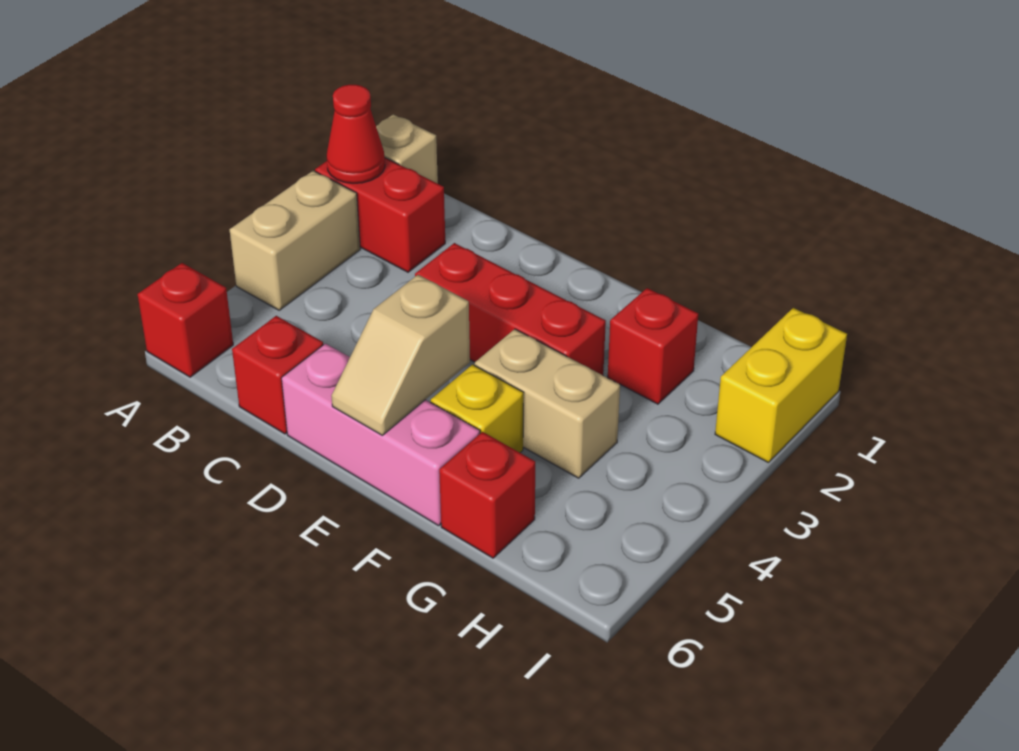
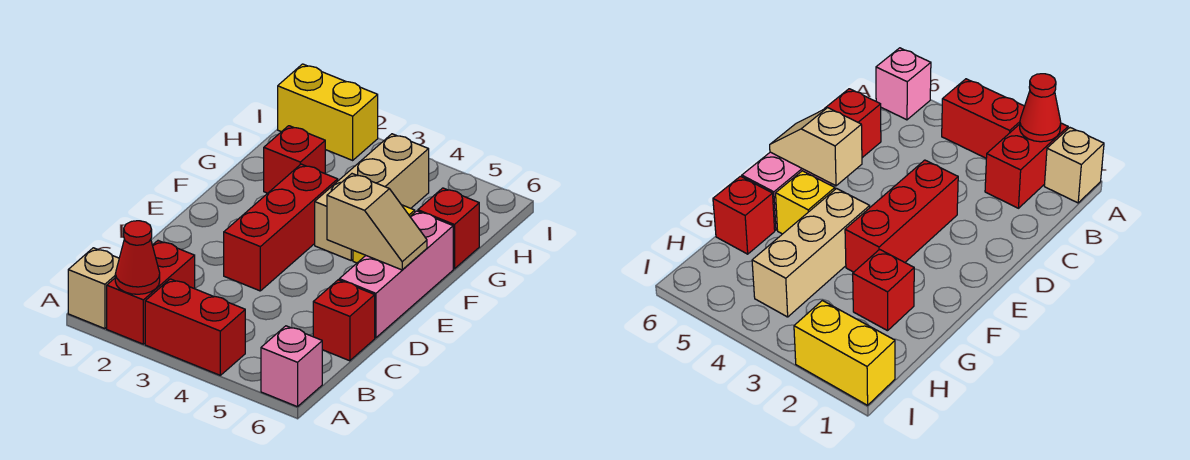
tan brick A3:A4 level 1 -> red brick A3:A4 level 1
red brick A6 level 1 -> pink brick A6 level 1
tan brick F4:G4 level 1 -> tan brick F4:H4 level 1

